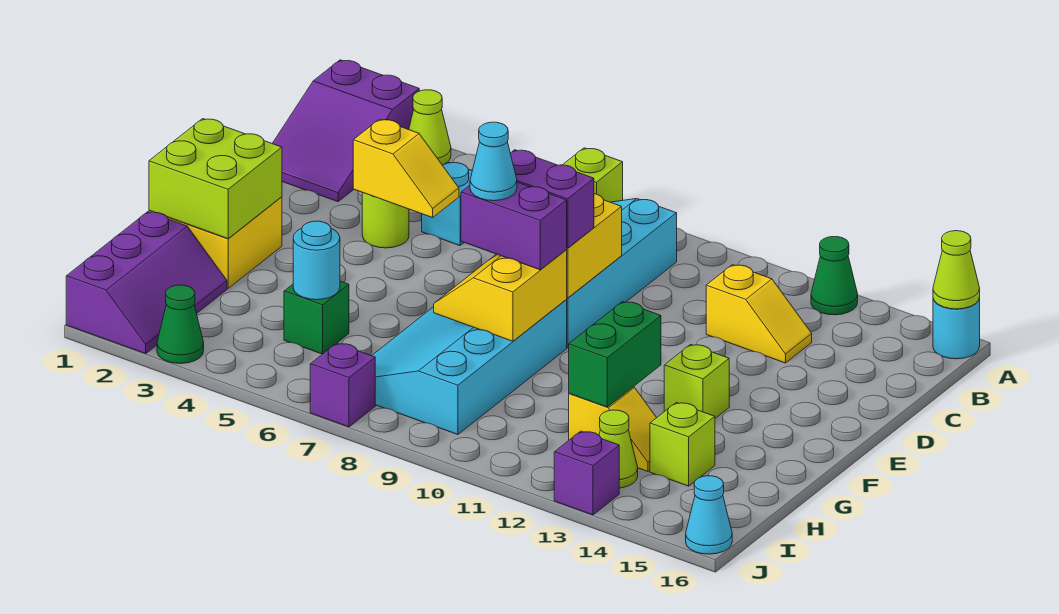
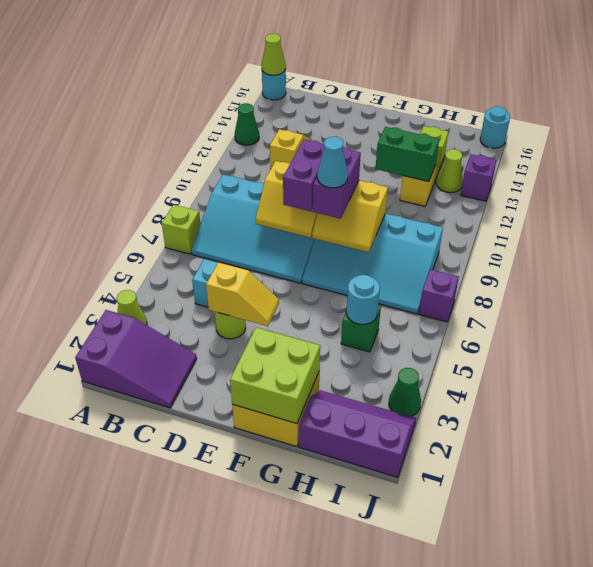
yellow slope D4:D5 level 2 top 4 -> yellow slope D4:E4 level 2 top D
lime brick F13 level 1 -> none
cyan cone J16 level 1 -> cyan round brick J16 level 1

